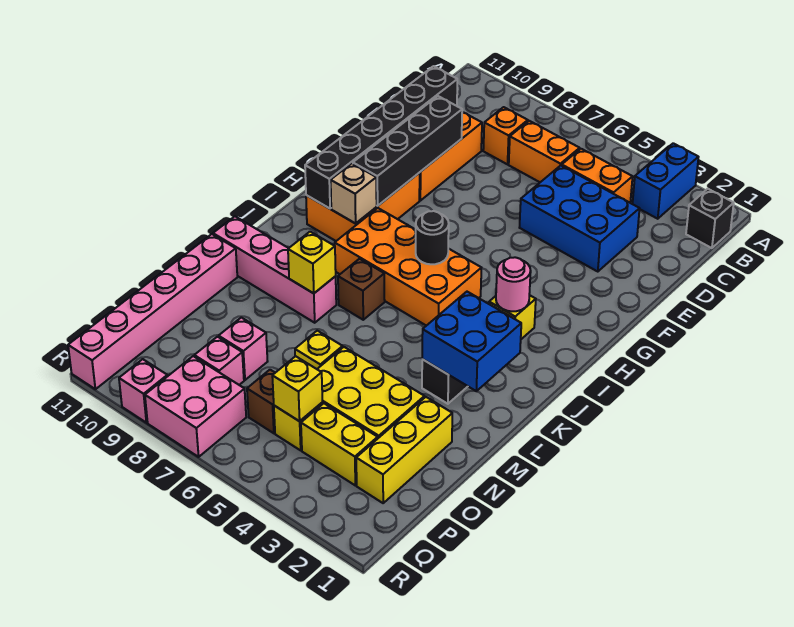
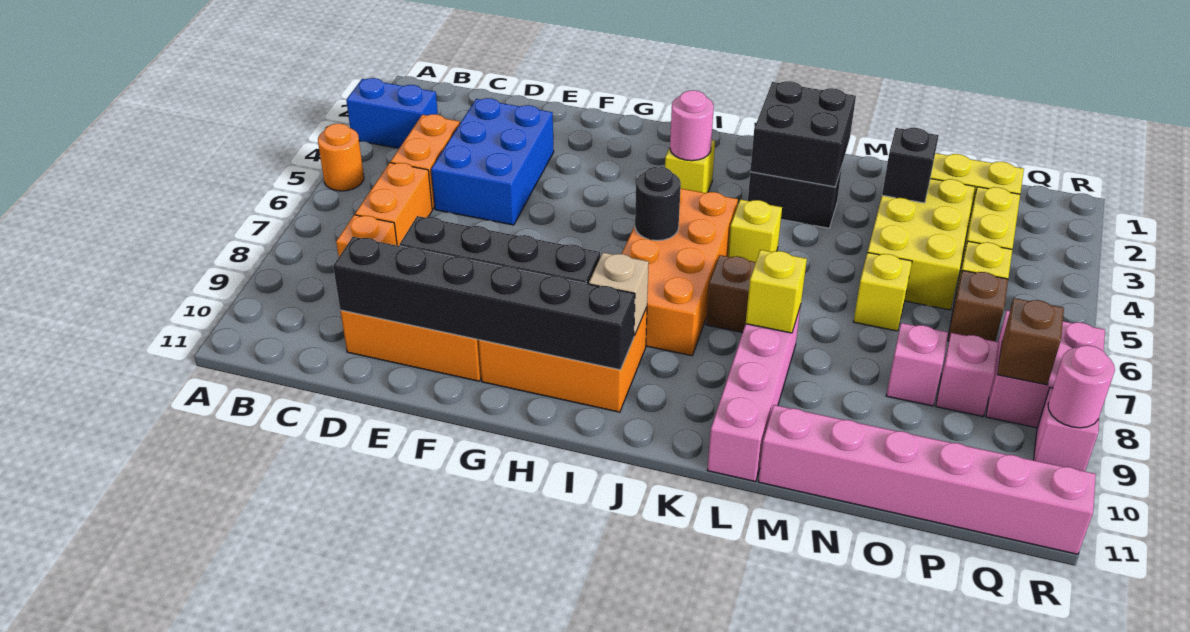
none -> orange round brick A5 level 1
black brick B1 level 1 -> black brick N3 level 2
blue brick K2:L3 level 2 -> black brick K2:L3 level 2
yellow brick P5 level 2 -> yellow brick K5 level 1
none -> brown brick Q8 level 2
none -> pink round brick R9 level 2

